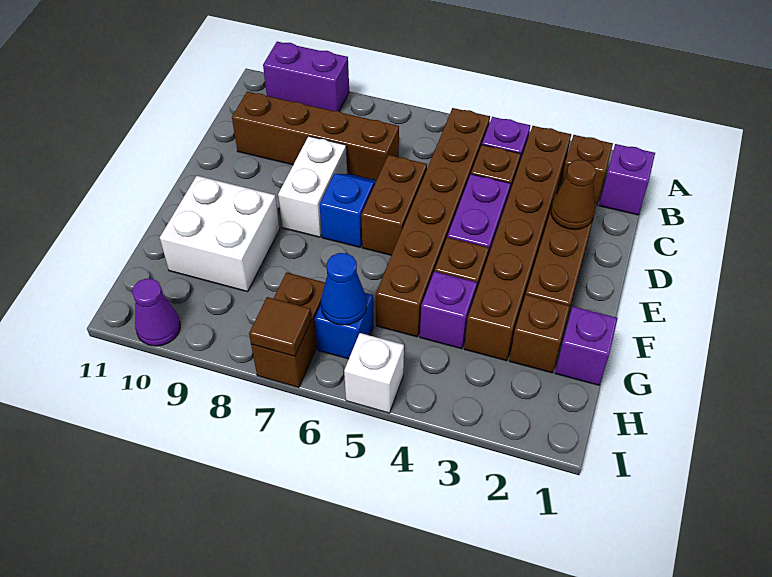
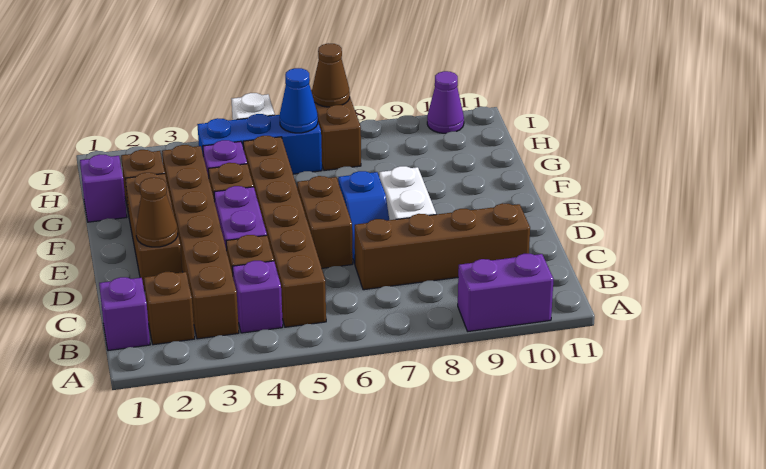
white brick F9:G10 level 1 -> none
blue brick H6 level 1 -> blue brick H4:H6 level 1
brown tile I7 level 2 -> brown cone I7 level 2

